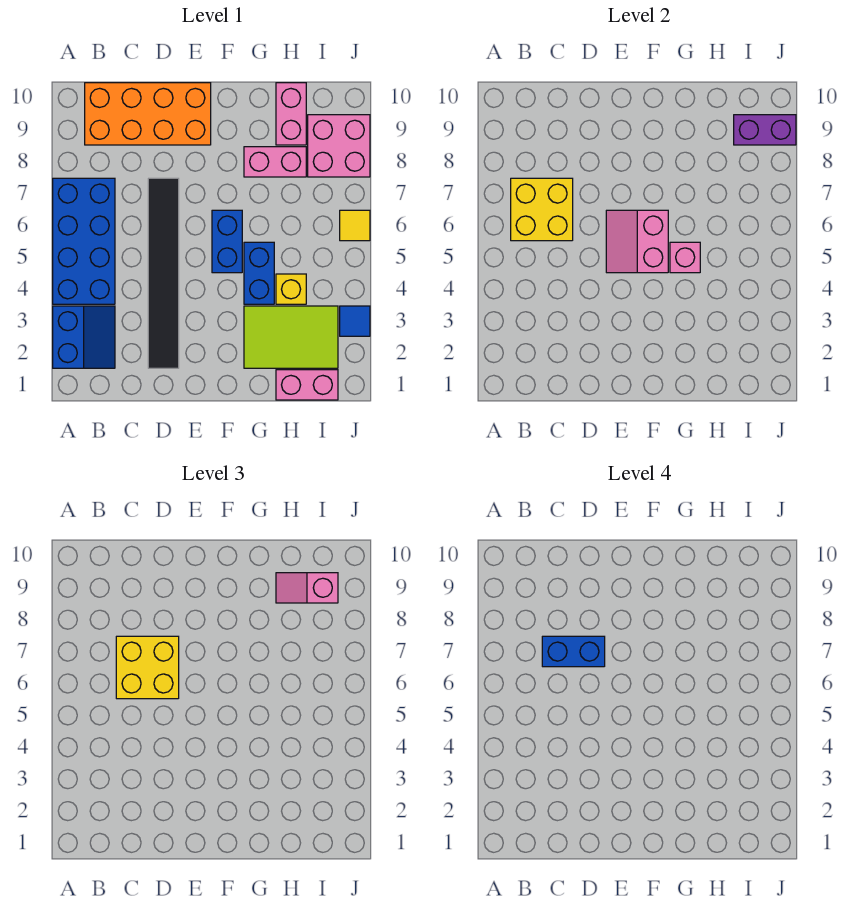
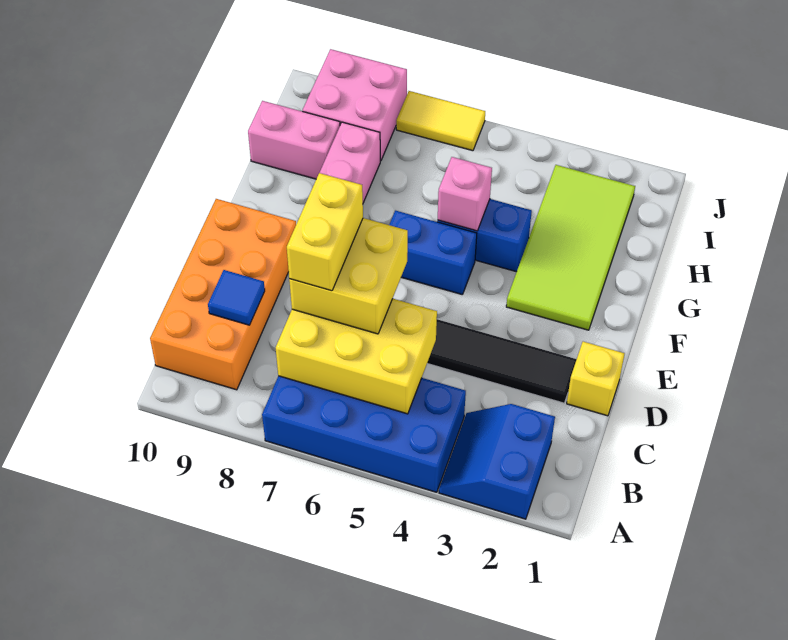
blue slope A2:B3 level 1 top A -> blue slope A2:B3 level 1 top 2
yellow brick B6:C7 level 2 -> yellow brick B5:C7 level 2
blue brick C7:D7 level 4 -> yellow brick C7:D7 level 4
pink slope E5:F6 level 2 top F -> none
lime tile G2:I3 level 1 -> lime tile F2:I3 level 1
pink brick H1:I1 level 1 -> none
yellow brick H4 level 1 -> yellow brick D1 level 1
pink slope H9:I9 level 3 top I -> none
purple brick I9:J9 level 2 -> none
blue tile J3 level 1 -> blue tile C9 level 2
yellow tile J6 level 1 -> yellow tile J6:J7 level 1

